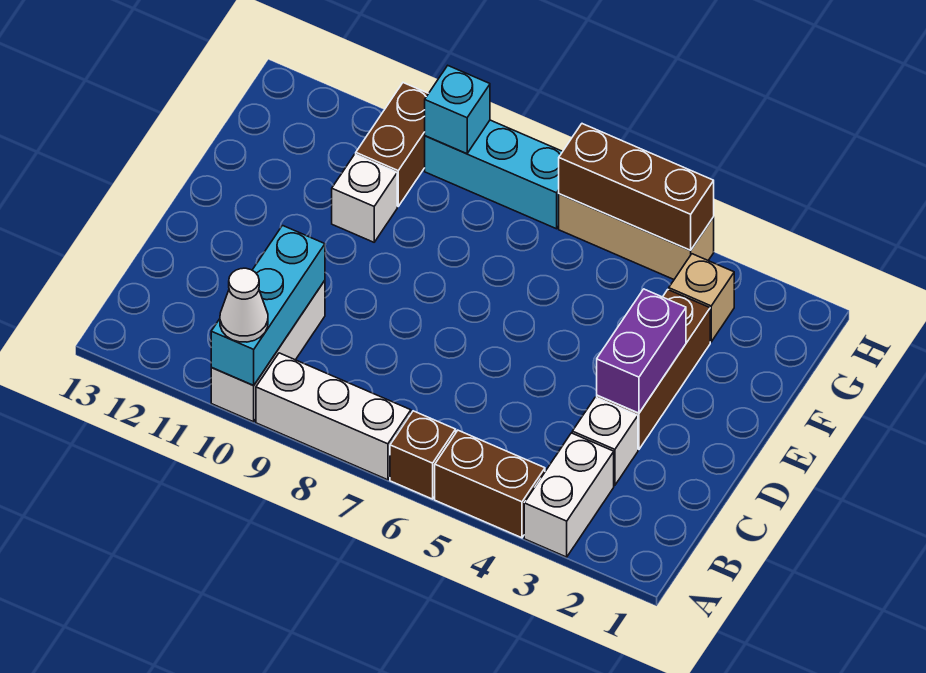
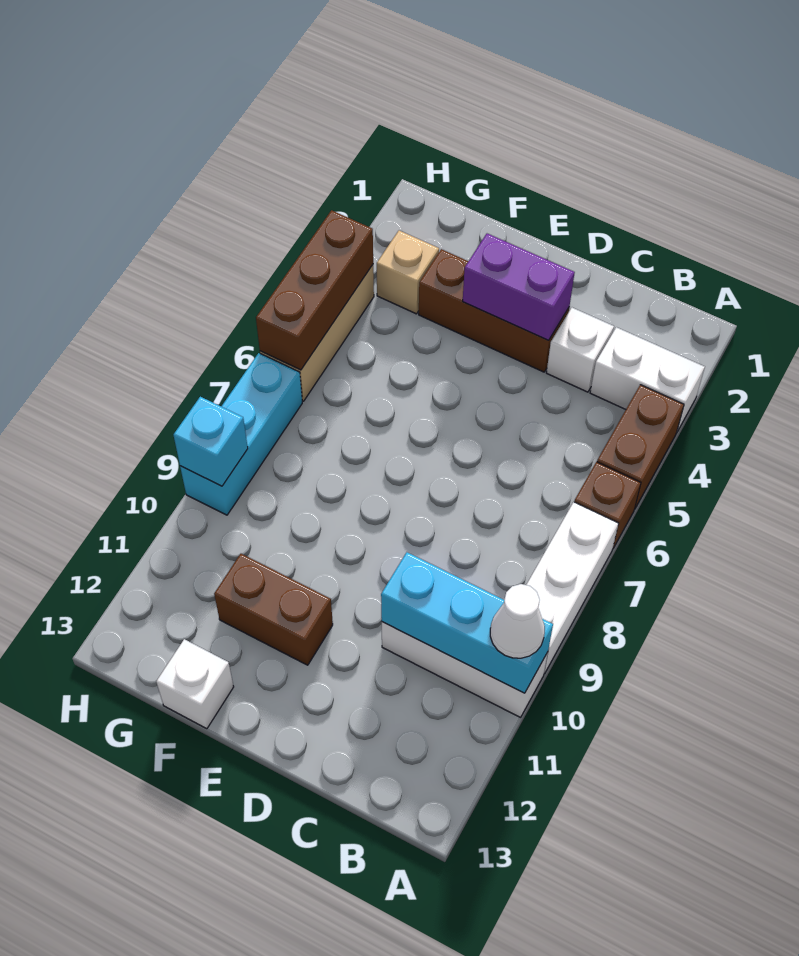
white brick F10 level 1 -> white brick F13 level 1
brown brick G10:H10 level 1 -> brown brick E11:F11 level 1

